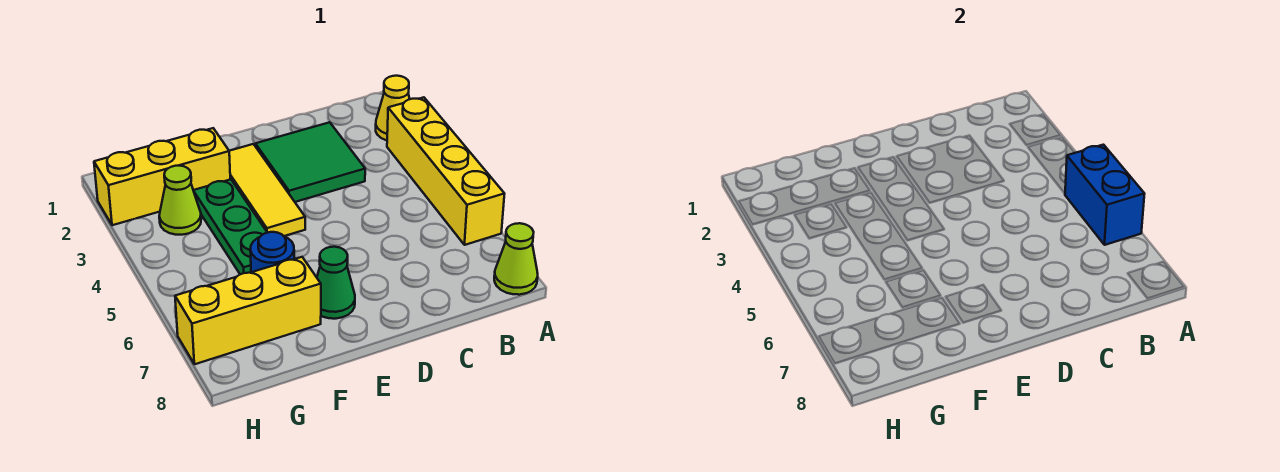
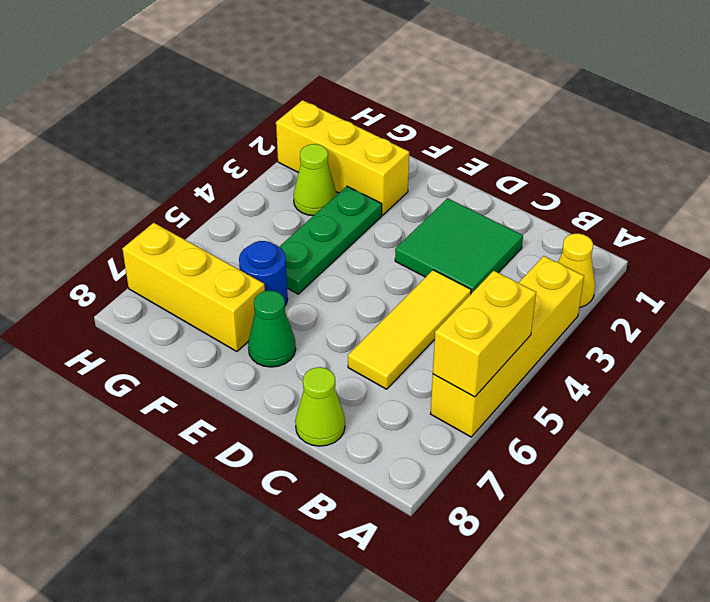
blue brick A5:A6 level 2 -> yellow brick A5:A6 level 2
lime cone A8 level 1 -> lime cone C8 level 1
yellow tile E2:E4 level 1 -> yellow tile C4:C6 level 1

